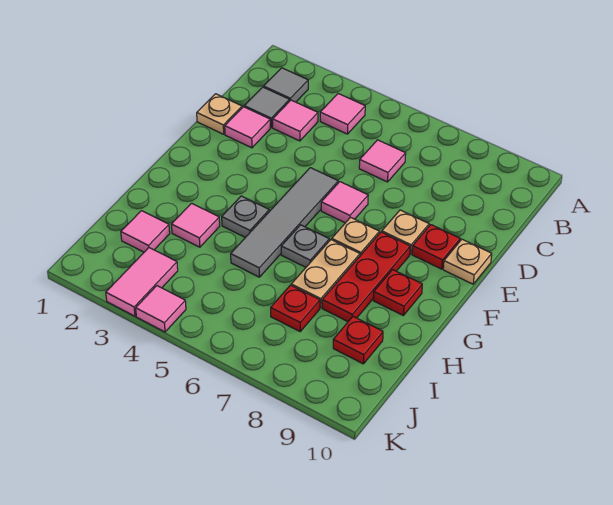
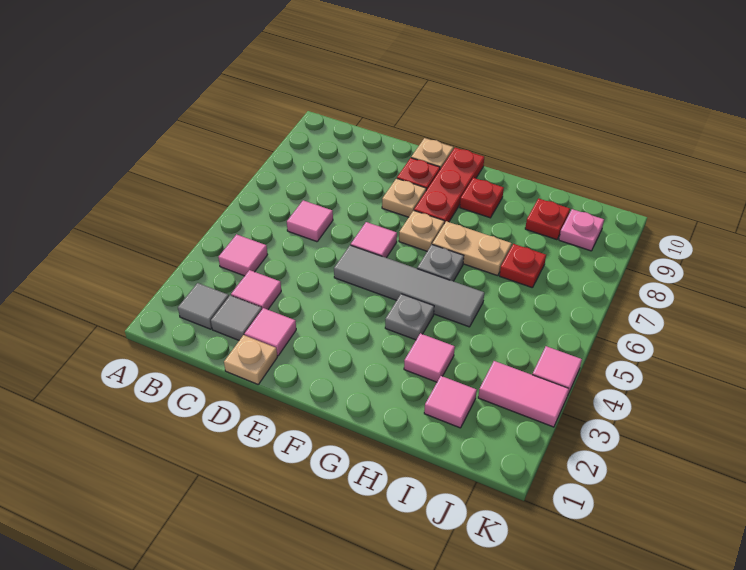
red plate F8:H8 level 1 -> red plate F8:F10 level 1
none -> pink plate J9 level 1

